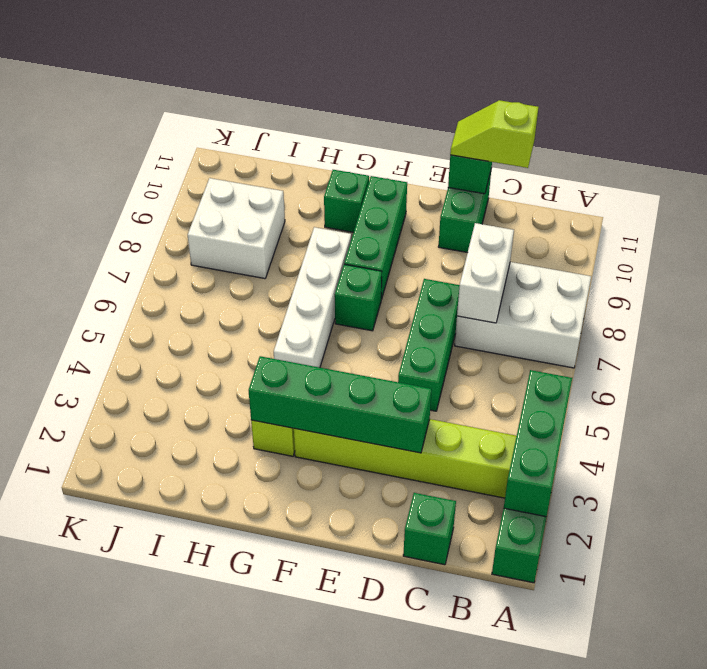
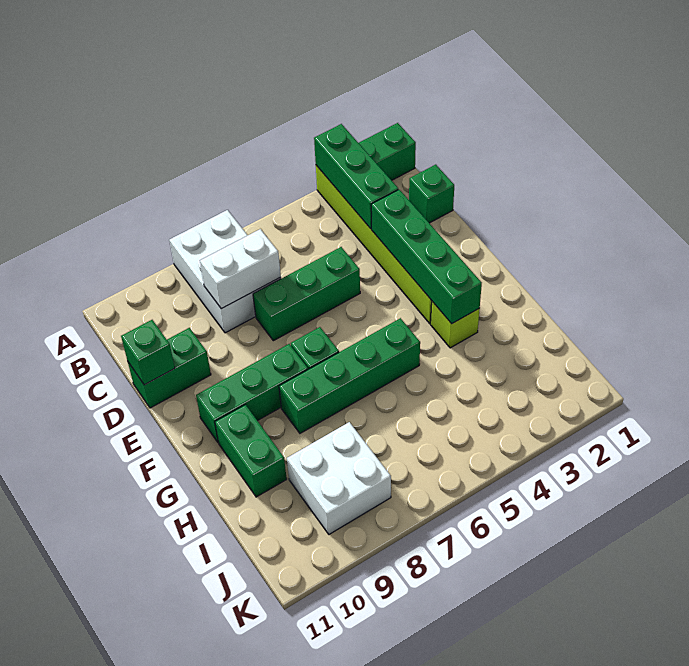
green brick A2:A4 level 2 -> green brick A3:C3 level 2
lime slope C11:D11 level 3 top C -> none
white brick G5:G8 level 1 -> green brick G5:G8 level 1
green brick G10 level 1 -> green brick G10:H10 level 1

